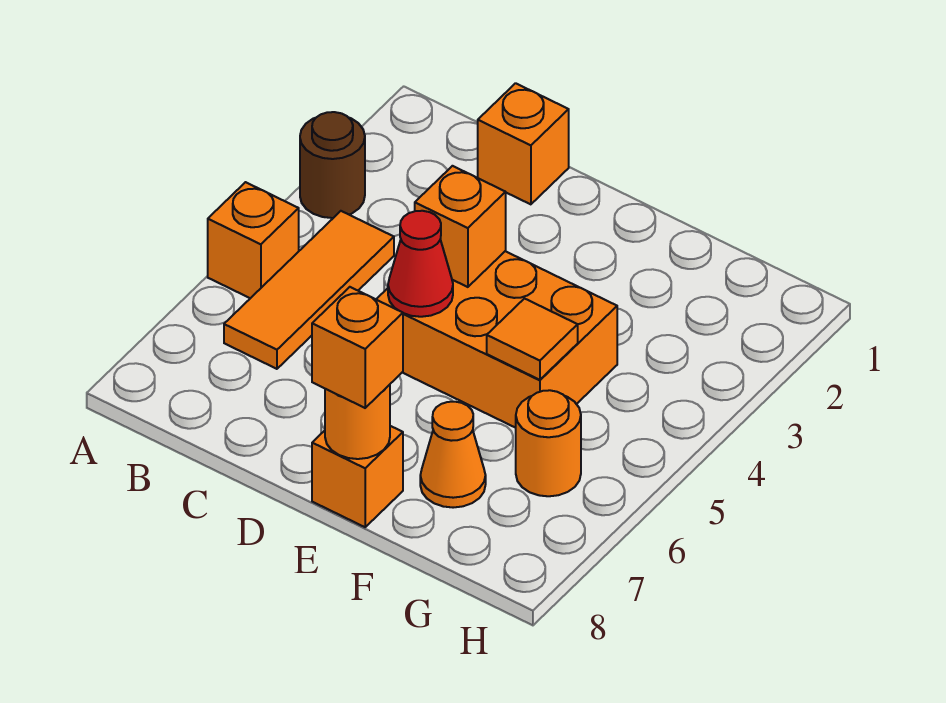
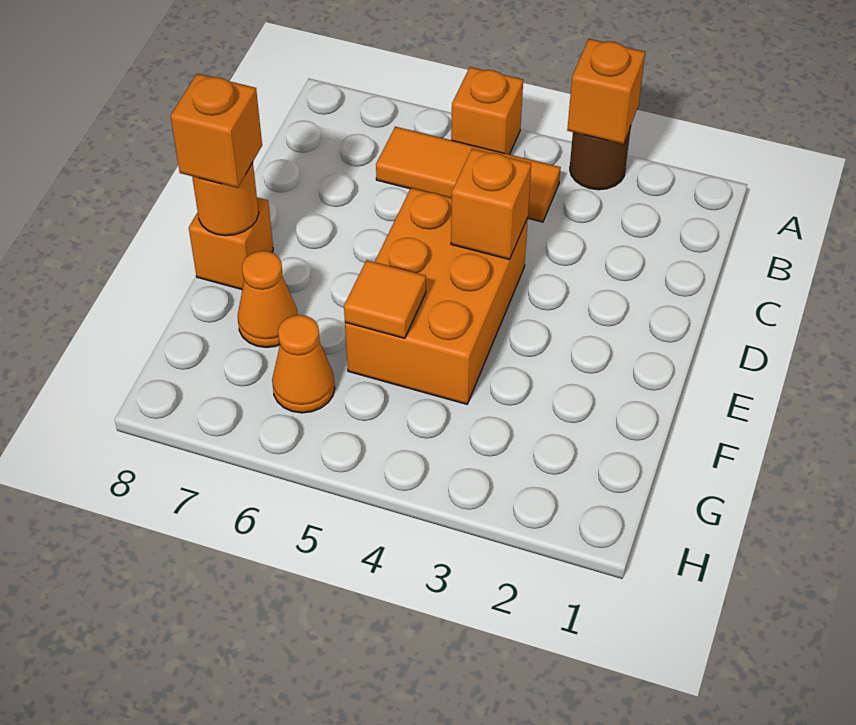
orange brick C1 level 1 -> orange brick A3 level 2
red cone D5 level 2 -> none
orange round brick G6 level 1 -> orange cone G6 level 1

